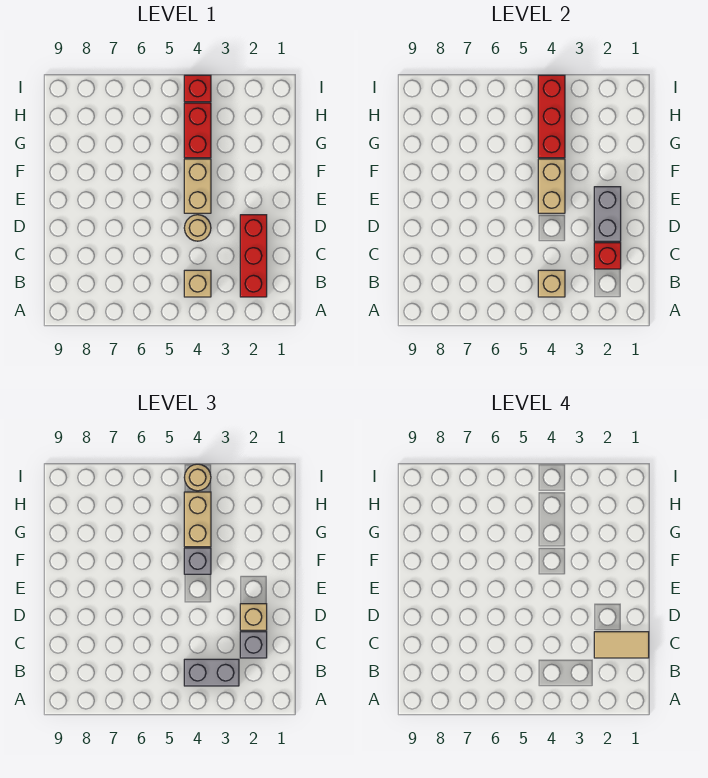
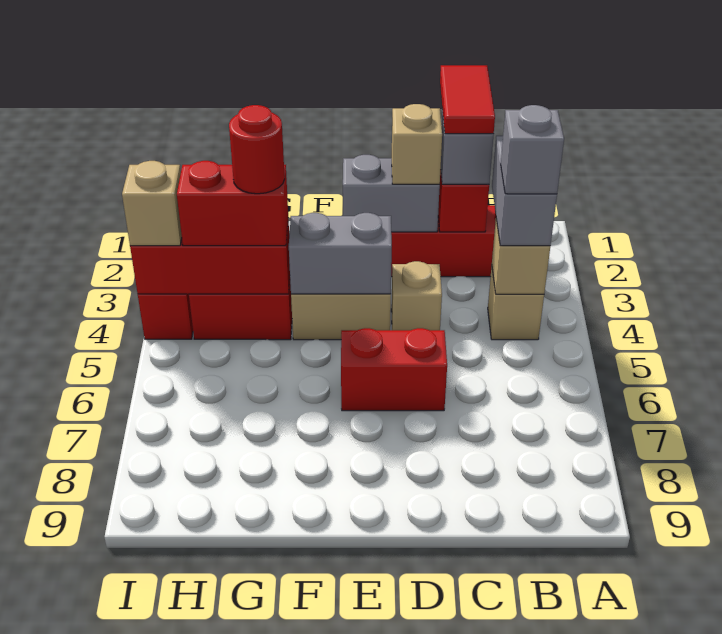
tan tile C1:C2 level 4 -> red tile C1:C2 level 4
tan round brick D4 level 1 -> tan brick D4 level 1
none -> red brick D6:E6 level 1
tan brick E4:F4 level 2 -> grey brick E4:F4 level 2
grey brick F4 level 3 -> grey brick B4 level 4
tan brick G4:H4 level 3 -> red brick G4:H4 level 3
none -> red round brick G4 level 4
tan round brick I4 level 3 -> tan brick I4 level 3

